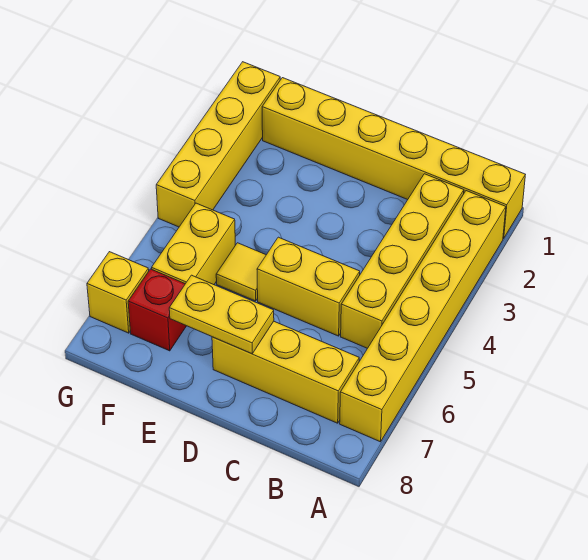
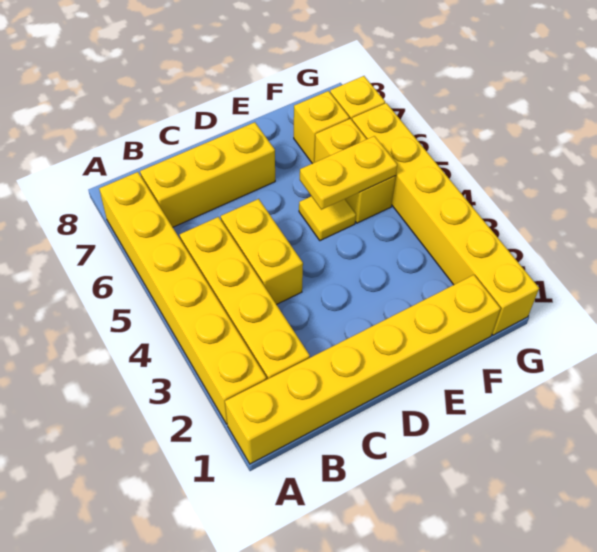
yellow brick C5:D5 level 1 -> yellow brick C4:C5 level 1
yellow plate D7:E7 level 2 -> yellow plate E5:F5 level 2
red brick F7 level 1 -> yellow brick F7 level 1
yellow brick G1:G4 level 1 -> yellow brick G1:G6 level 1

